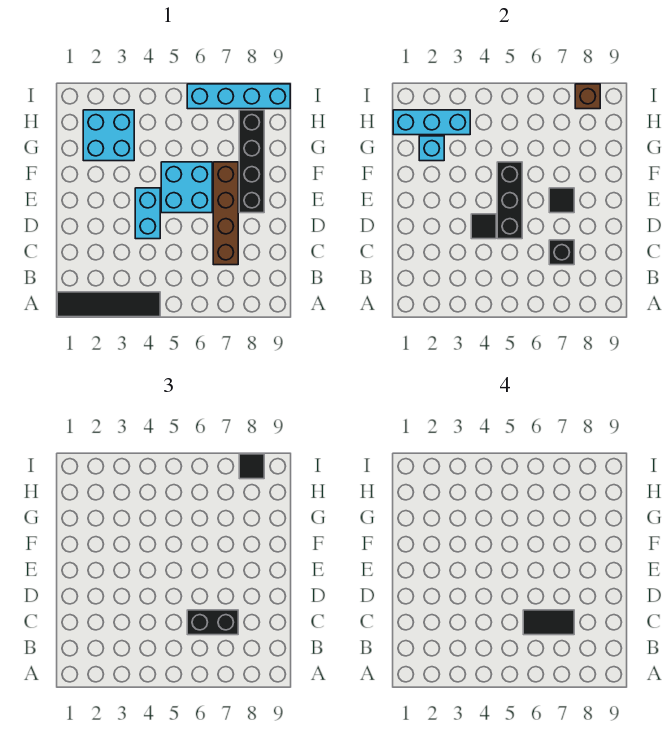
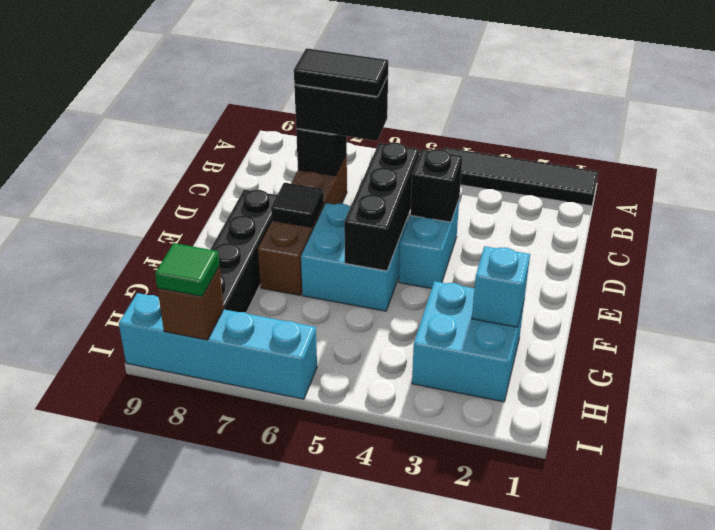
black tile D4 level 2 -> black brick D4 level 2
cyan brick H1:H3 level 2 -> none
black tile I8 level 3 -> green tile I8 level 3

